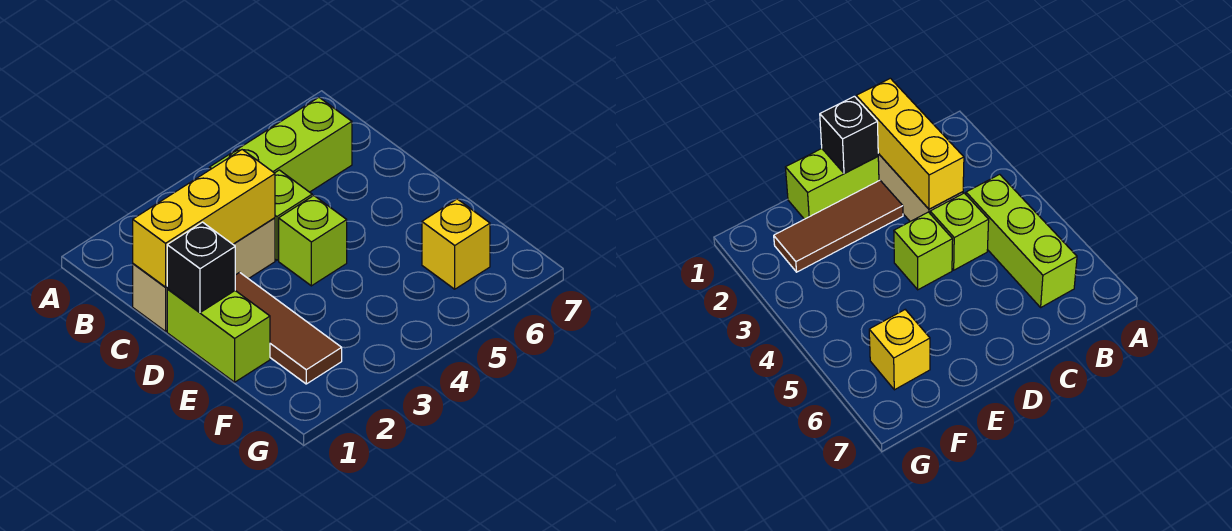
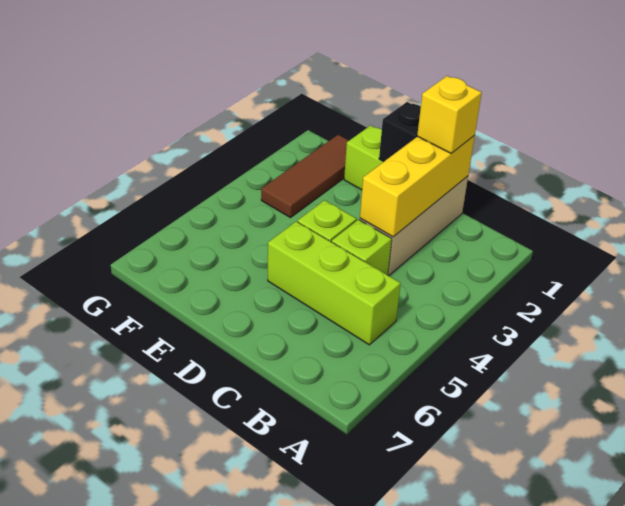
lime brick B4:B6 level 1 -> lime brick B5:D5 level 1
brown tile D2:F2 level 1 -> brown tile F1:F3 level 1
yellow brick F6 level 1 -> yellow brick C1 level 3

